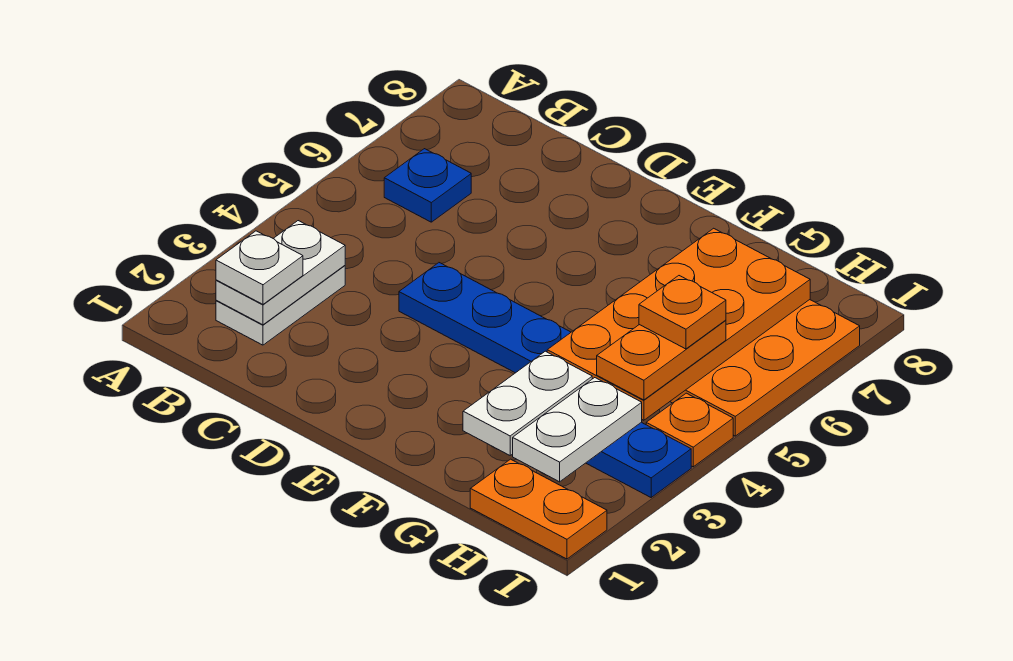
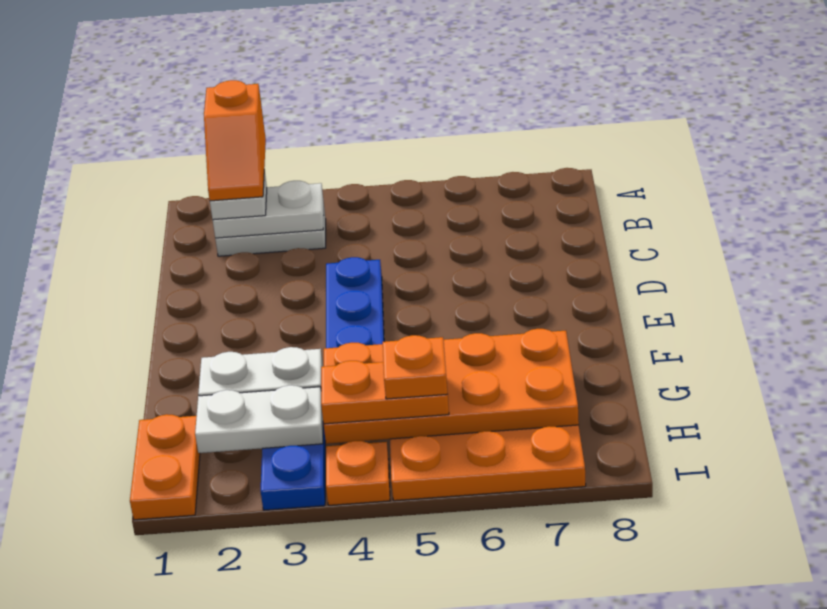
none -> orange slope A2:B2 level 4 top A
blue plate B6 level 1 -> none

